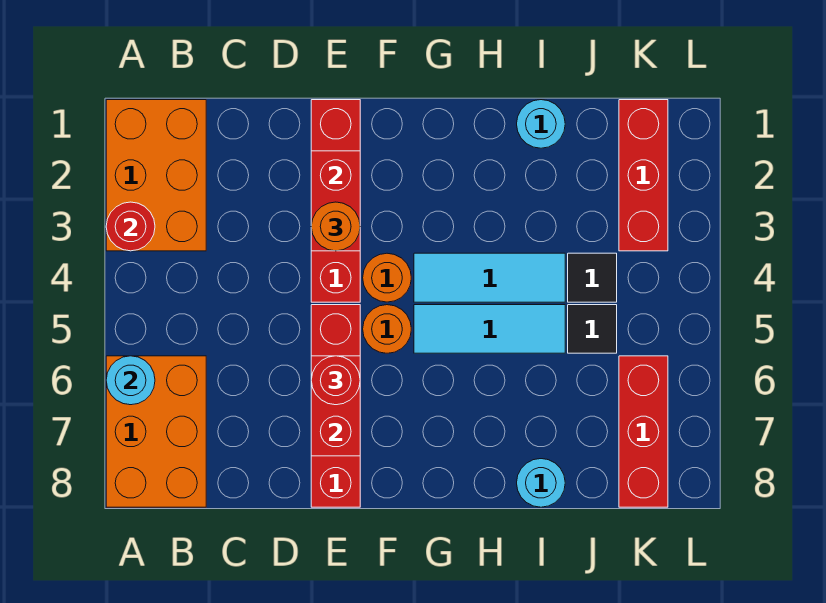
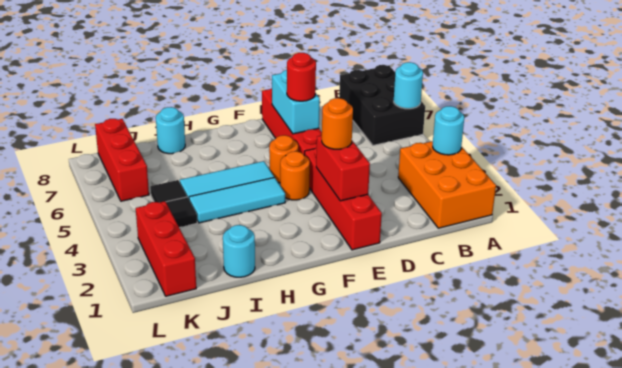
red round brick A3 level 2 -> cyan round brick A3 level 2
orange brick A6:B8 level 1 -> black brick A6:B8 level 1
red brick E6:E7 level 2 -> cyan brick E6:E7 level 2

